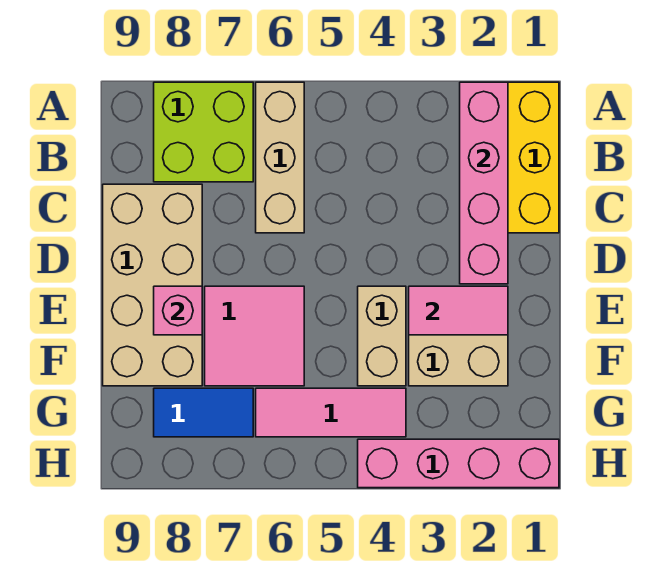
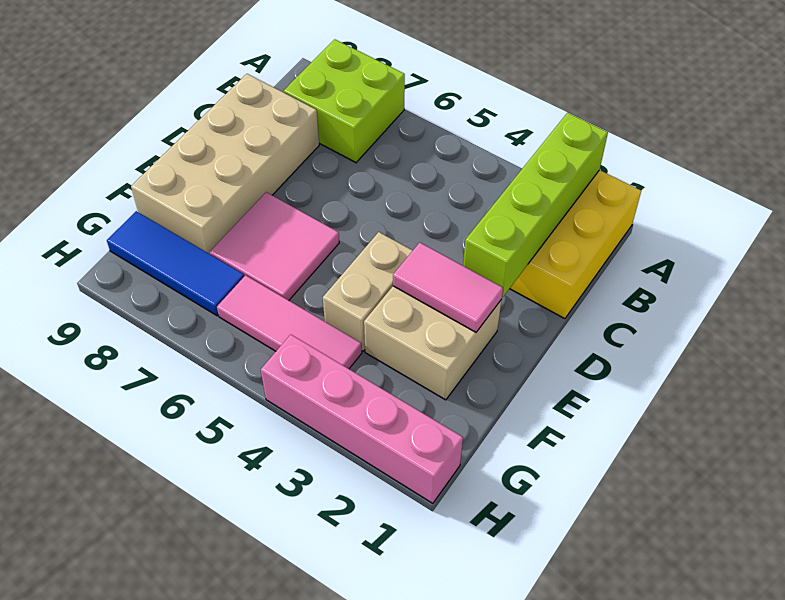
pink brick A2:D2 level 2 -> lime brick A2:D2 level 2
tan brick A6:C6 level 1 -> none
pink brick E8 level 2 -> none
blue tile G7:G8 level 1 -> blue tile G7:G9 level 1

